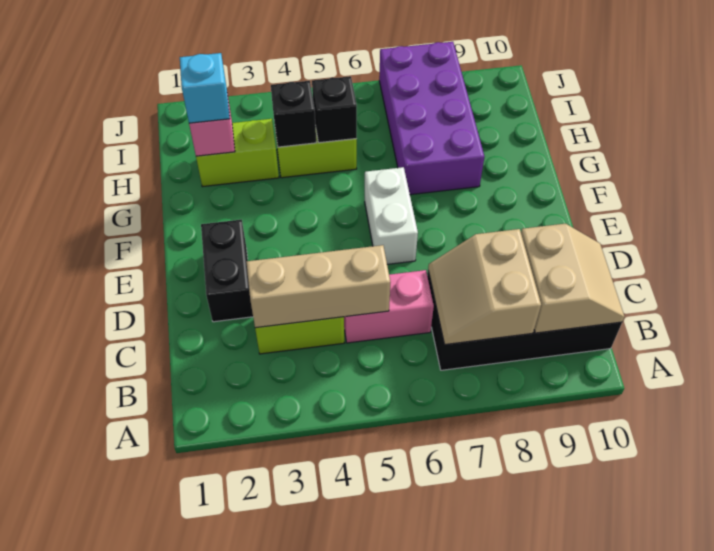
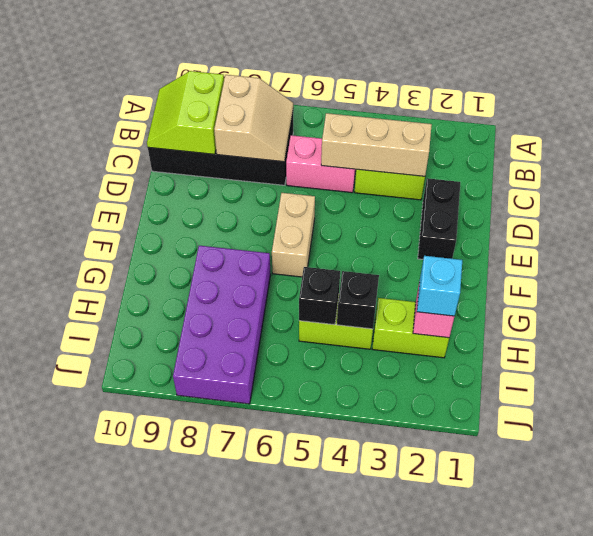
tan slope B9:C10 level 2 top 9 -> lime slope B9:C10 level 2 top 9
white brick E6:F6 level 1 -> tan brick E6:F6 level 1

